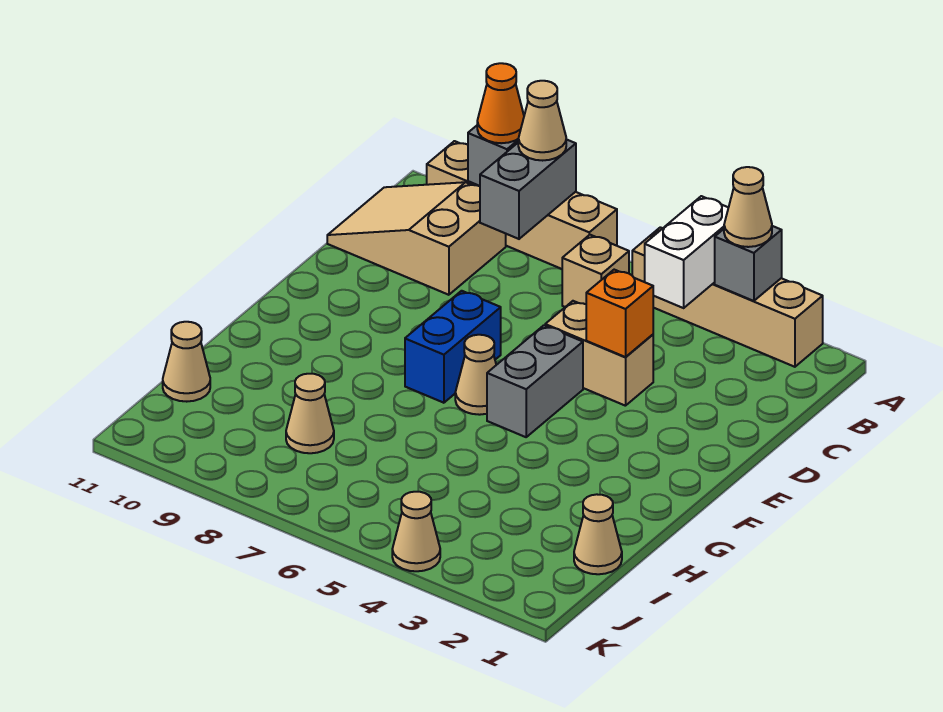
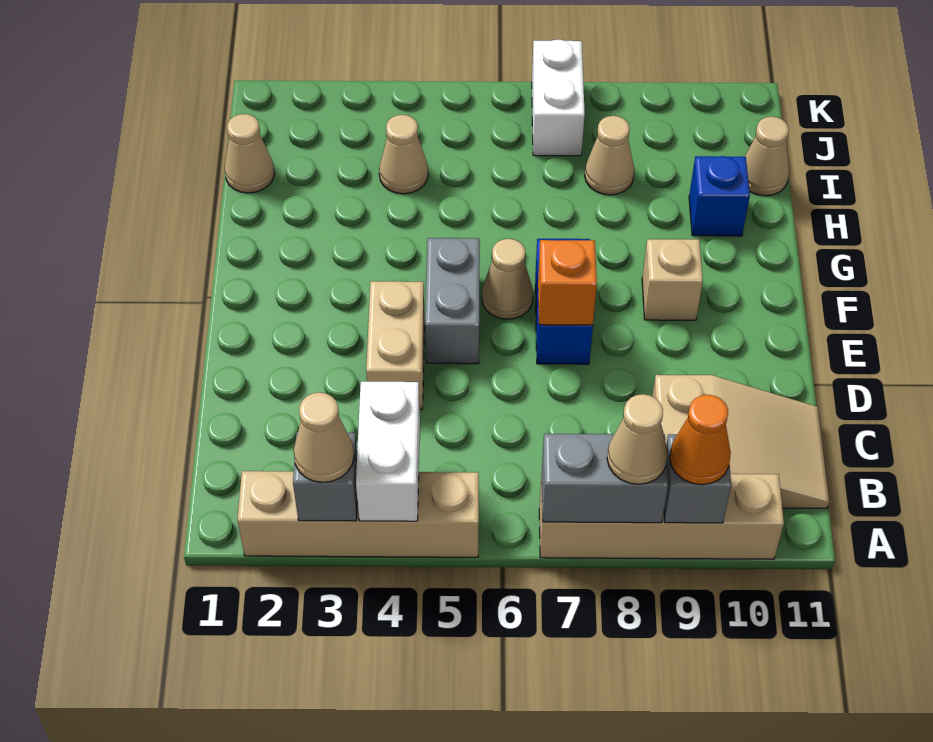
grey brick A8:B8 level 2 -> grey brick A7:A8 level 2
tan brick B6 level 1 -> tan brick F9 level 1
tan brick D4:D5 level 1 -> tan brick D4:E4 level 1
orange brick D4 level 2 -> orange brick E7 level 2
none -> blue brick H10 level 1
none -> white brick J7:K7 level 1
tan cone K4 level 1 -> tan cone I4 level 1

